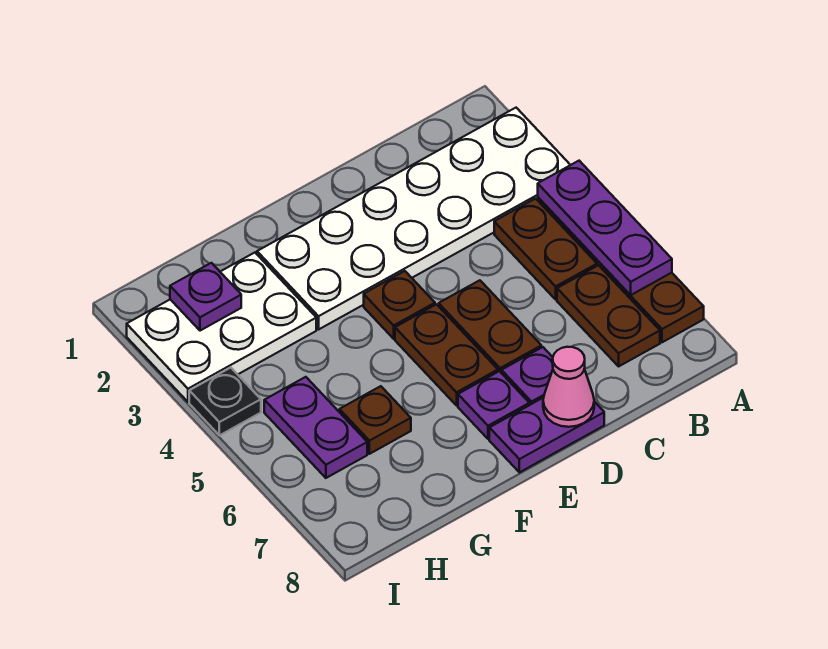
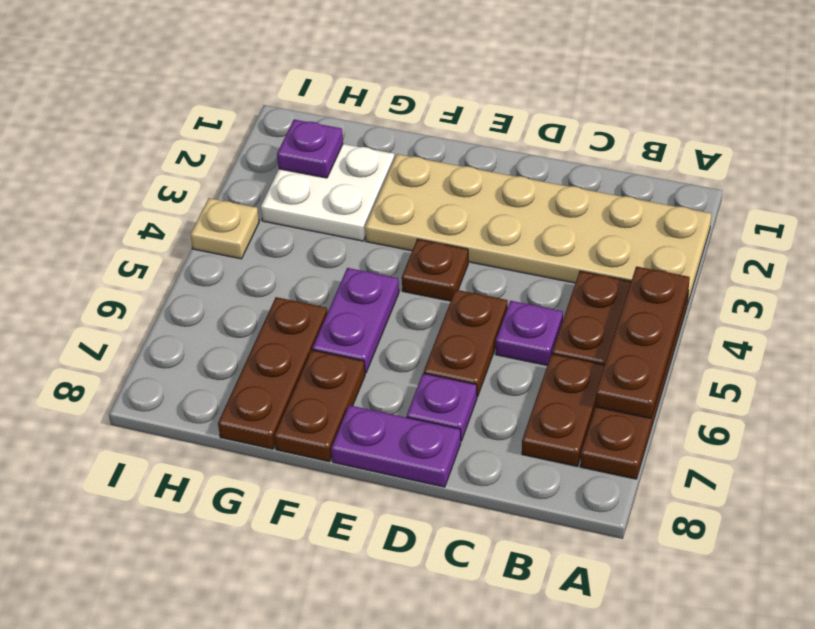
white plate A2:F3 level 1 -> tan plate A2:F3 level 1
purple plate A4:A6 level 2 -> brown plate A4:A6 level 2
pink cone D8 level 2 -> none
brown plate E5:E6 level 1 -> brown plate F7:F8 level 1
purple plate E7 level 1 -> purple plate C5 level 1
white plate G2:I3 level 1 -> white plate G2:H3 level 1
brown plate G6 level 1 -> brown plate G6:G8 level 1
purple plate H5:H6 level 1 -> purple plate F5:F6 level 1
black plate I4 level 1 -> tan plate I4 level 1

